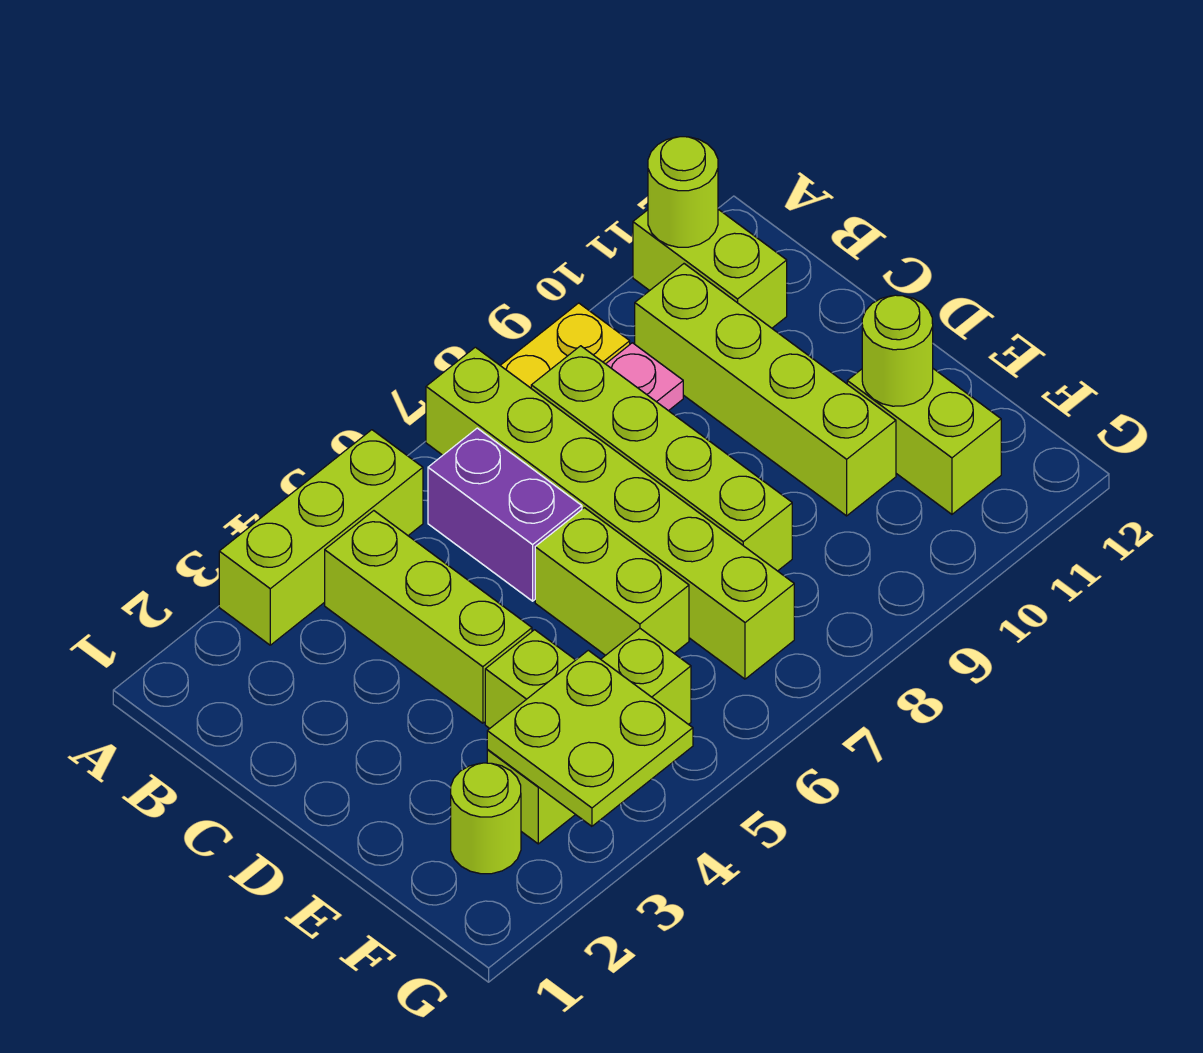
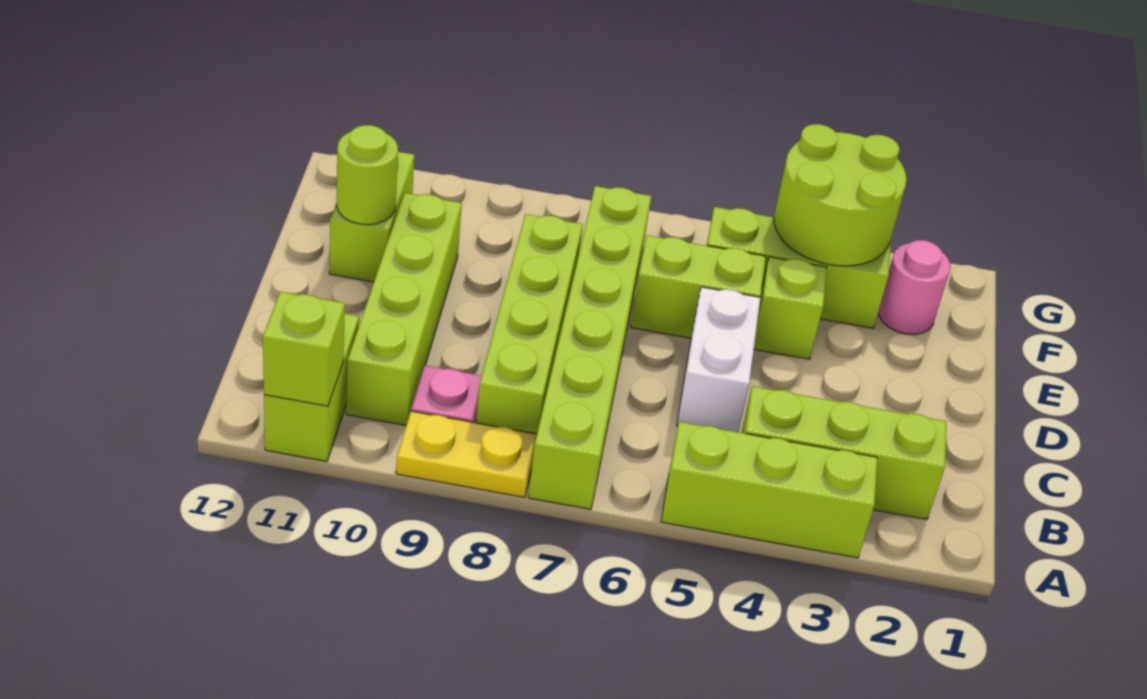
lime round brick A11 level 2 -> lime brick A11 level 2
lime brick B4:D4 level 1 -> lime brick B2:B4 level 1
purple brick B6:C6 level 1 -> none
none -> white brick C5:D5 level 1
lime brick D6:E6 level 1 -> lime brick E5:E6 level 1
lime round brick F2 level 1 -> pink round brick F2 level 1
lime plate F3:G4 level 2 -> lime round brick F3:G4 level 2

